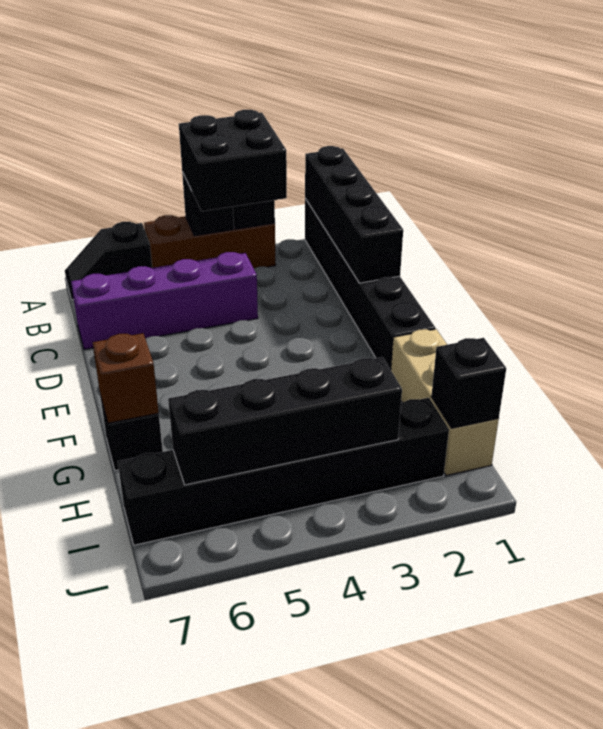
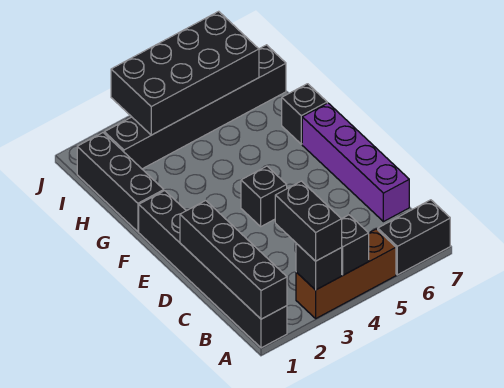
black brick A3:B4 level 3 -> black brick A3:B3 level 3
black slope A6:A7 level 1 top 6 -> black brick A6:A7 level 1
purple brick C4:C7 level 1 -> purple brick C7:F7 level 1
tan brick G1:I1 level 1 -> black brick G1:I1 level 1
brown brick G7 level 2 -> none
black brick I1 level 2 -> black brick E4 level 1
black brick I3:I6 level 2 -> black brick I3:J6 level 2

